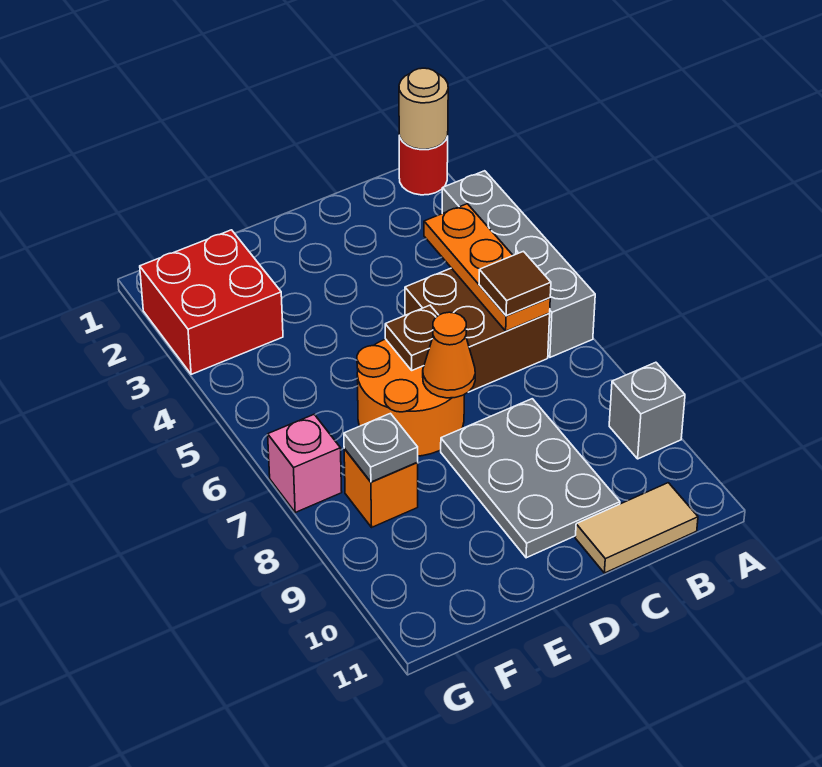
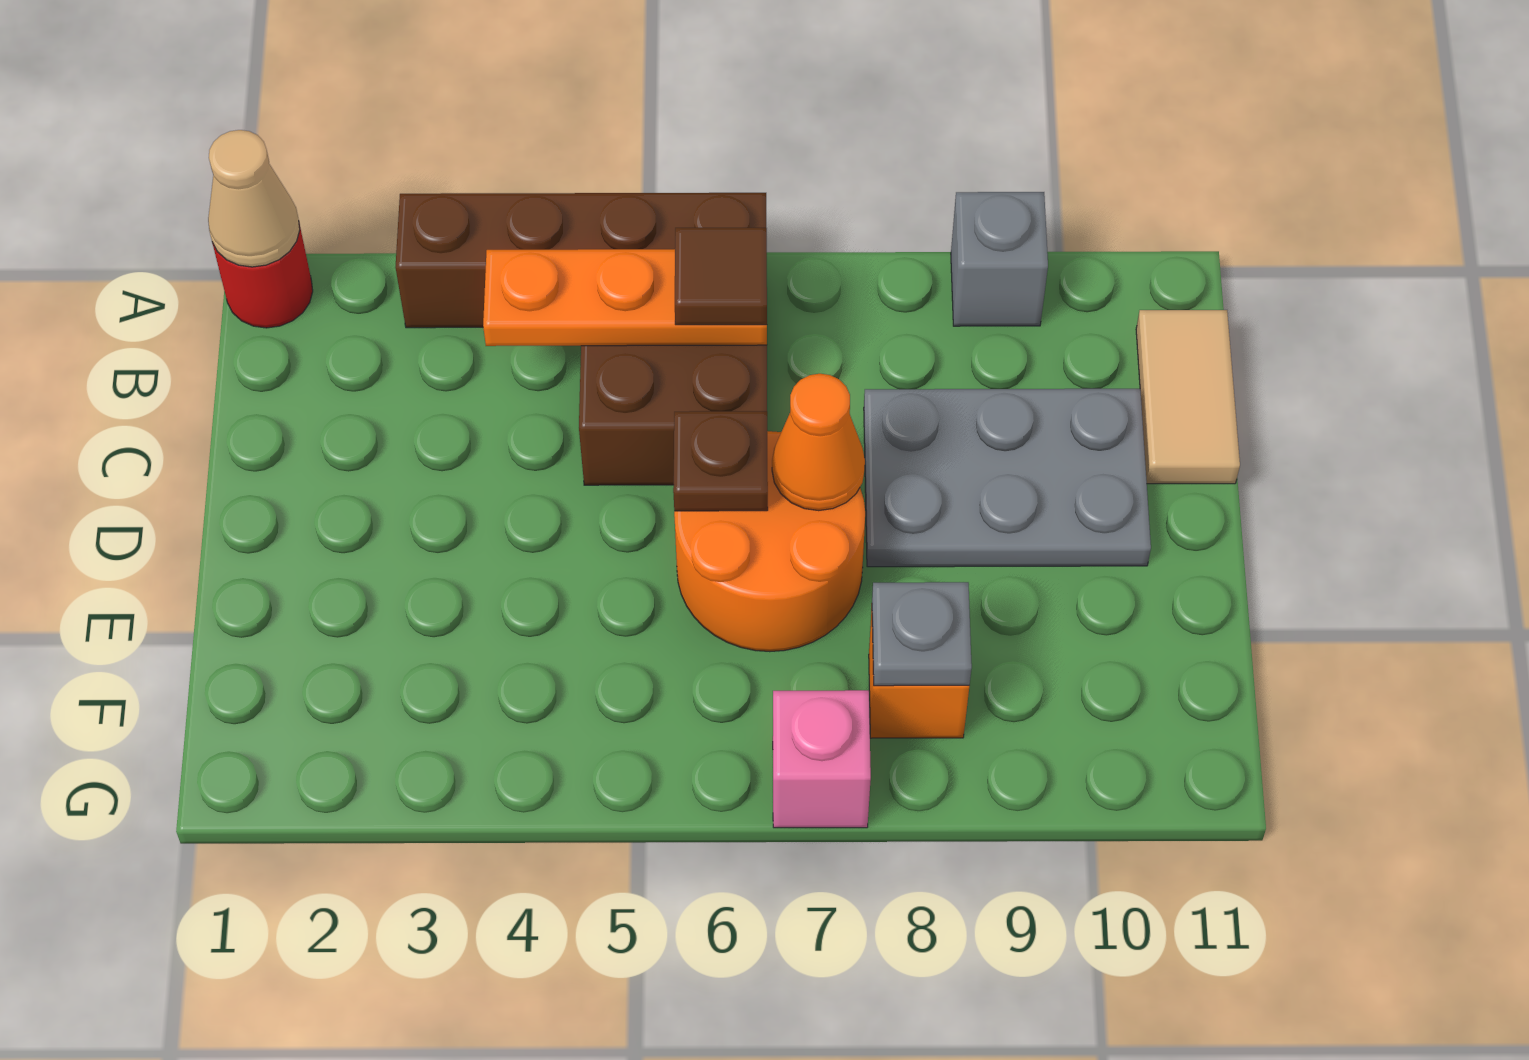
tan round brick A1 level 2 -> tan cone A1 level 2
grey brick A3:A6 level 1 -> brown brick A3:A6 level 1
red brick F2:G3 level 1 -> none

